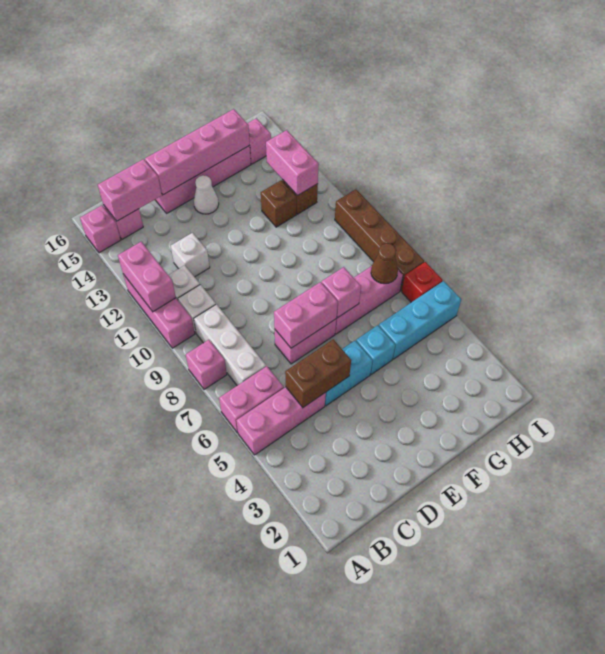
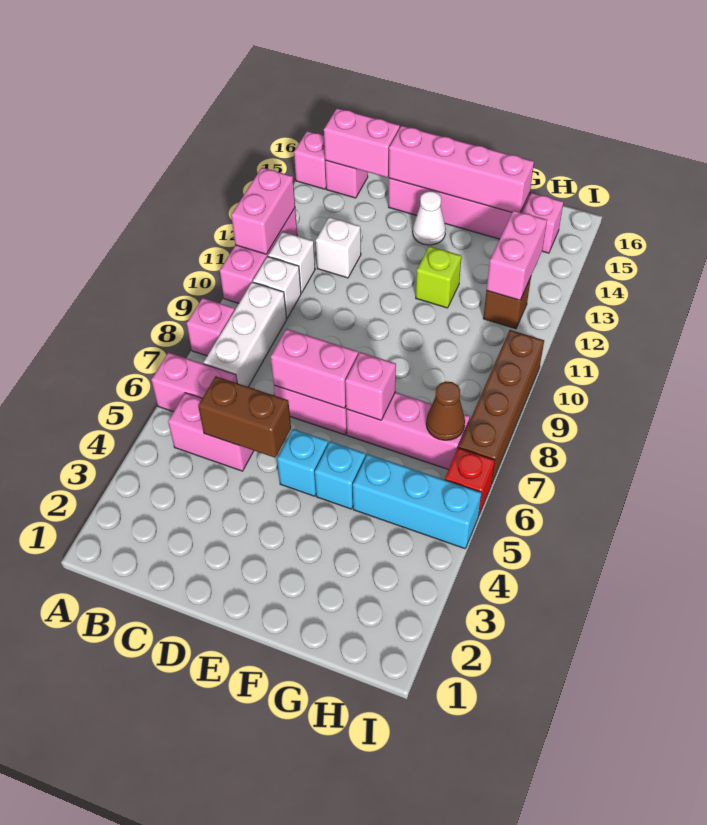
pink brick A5:C5 level 1 -> pink brick B5:C5 level 1
cyan brick D5:E5 level 1 -> cyan brick E5 level 1
none -> lime brick F12 level 1
brown brick G12 level 1 -> none

